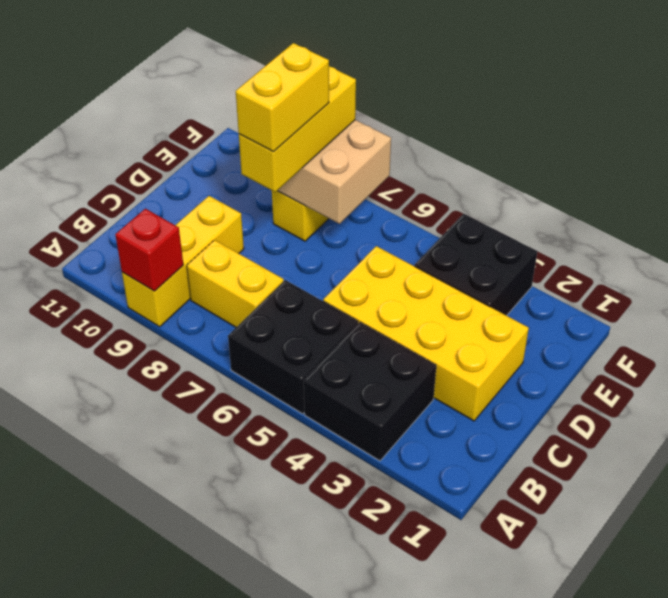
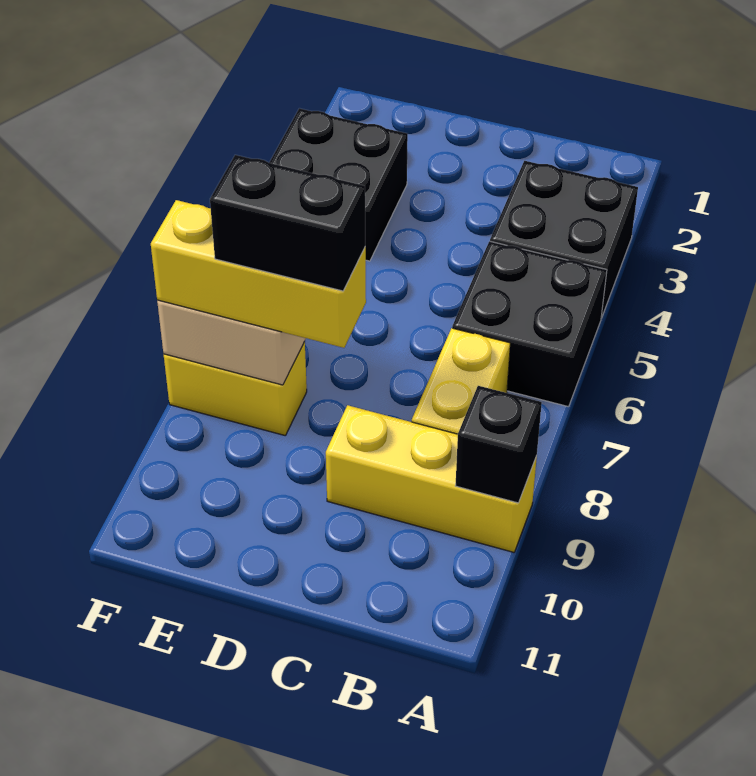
red brick A9 level 2 -> black brick A9 level 2
yellow brick C2:D5 level 1 -> none
yellow brick D8:E8 level 4 -> black brick D8:E8 level 4

